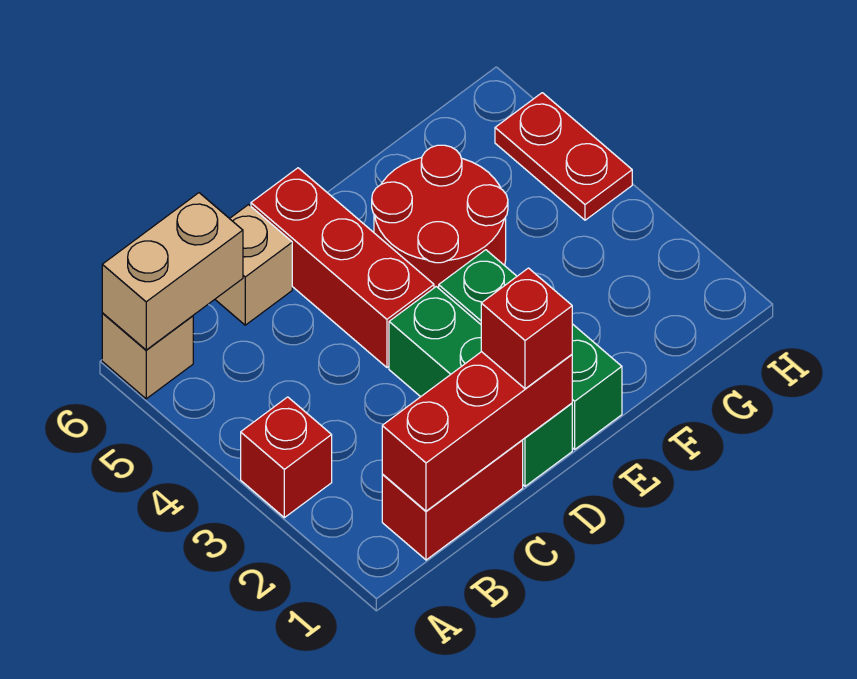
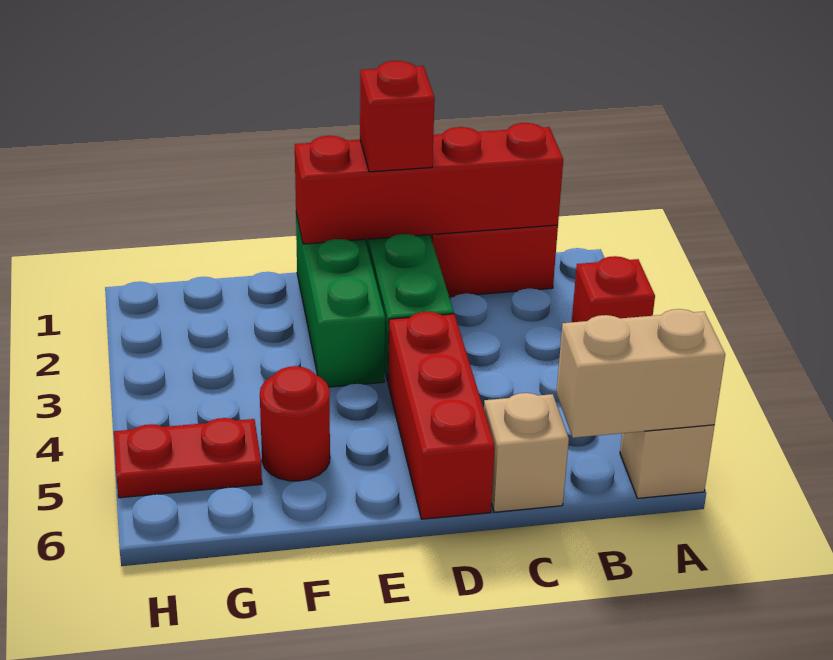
red brick B1:D1 level 2 -> red brick B1:E1 level 2
red round brick E4:F5 level 1 -> red round brick F5 level 1
red plate H4:H5 level 1 -> red plate G5:H5 level 1

